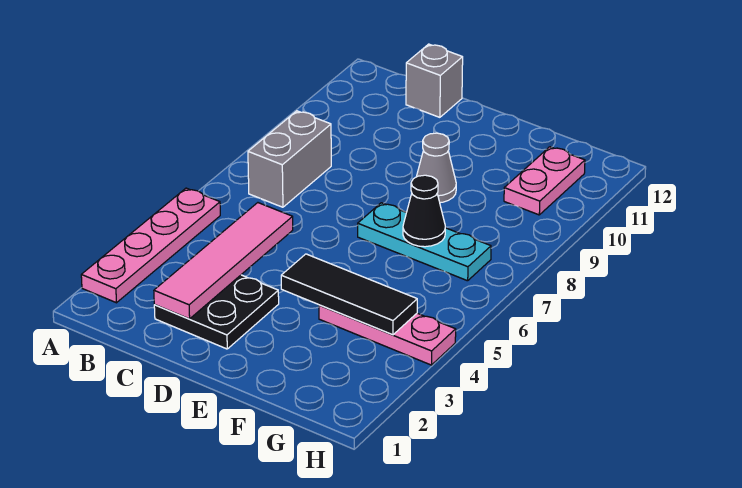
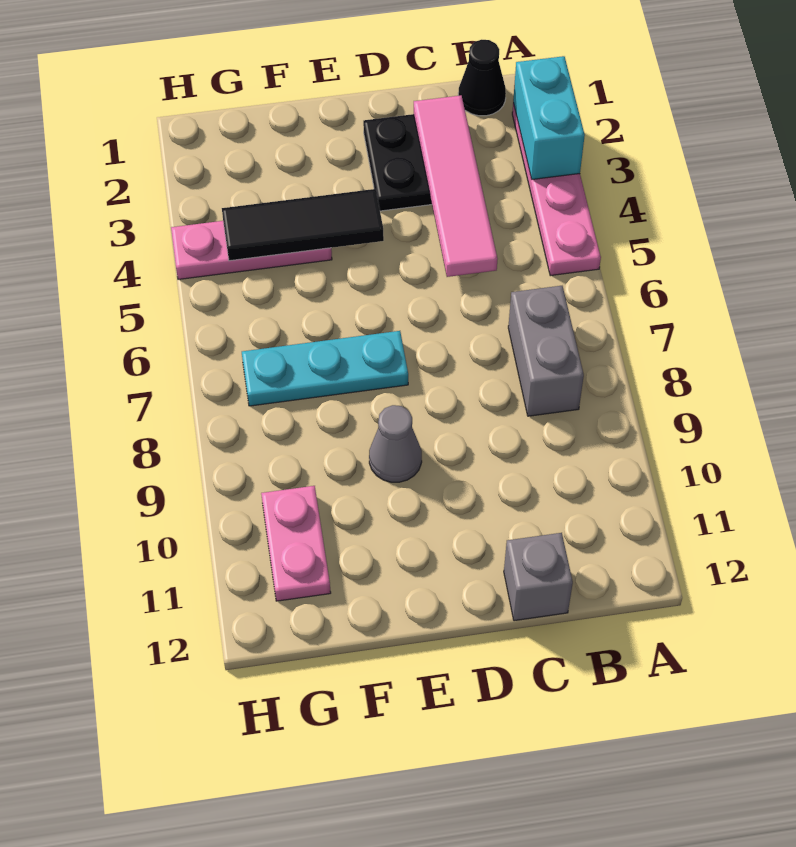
none -> cyan brick A2:A3 level 2
black cone F7 level 2 -> black cone B1 level 1

